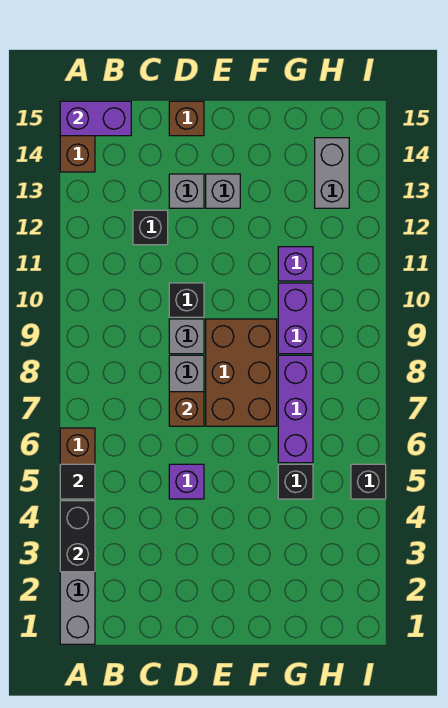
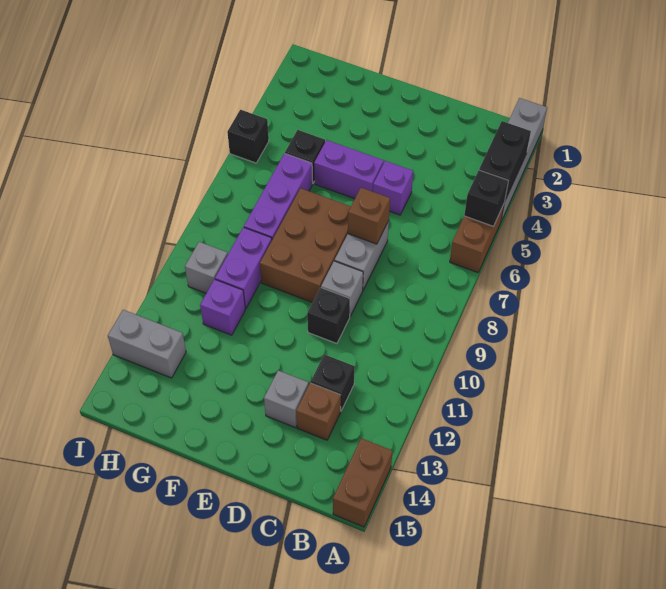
black tile A5 level 2 -> black brick A5 level 2
purple brick A15:B15 level 2 -> purple brick E5:F5 level 1
brown brick D15 level 1 -> brown brick C13 level 1
grey brick E13 level 1 -> grey brick H10 level 1
grey brick H13:H14 level 1 -> grey brick H13:I13 level 1

